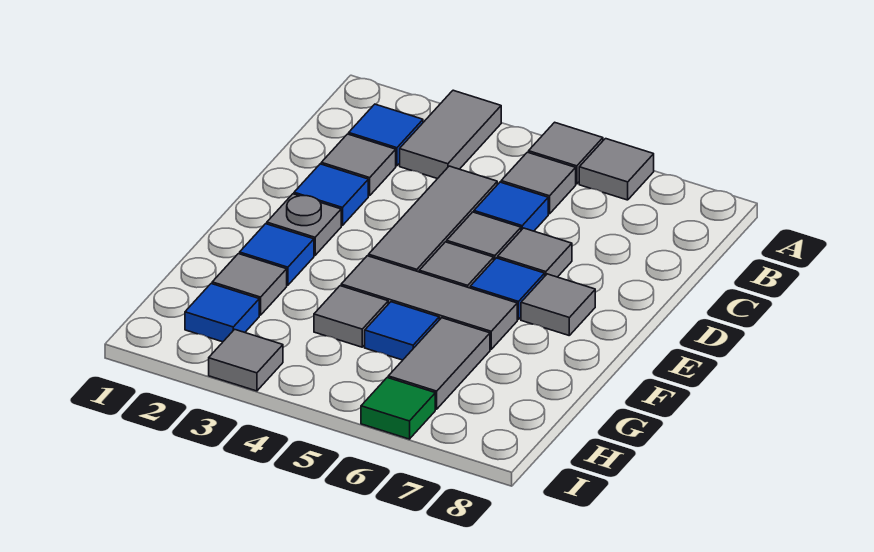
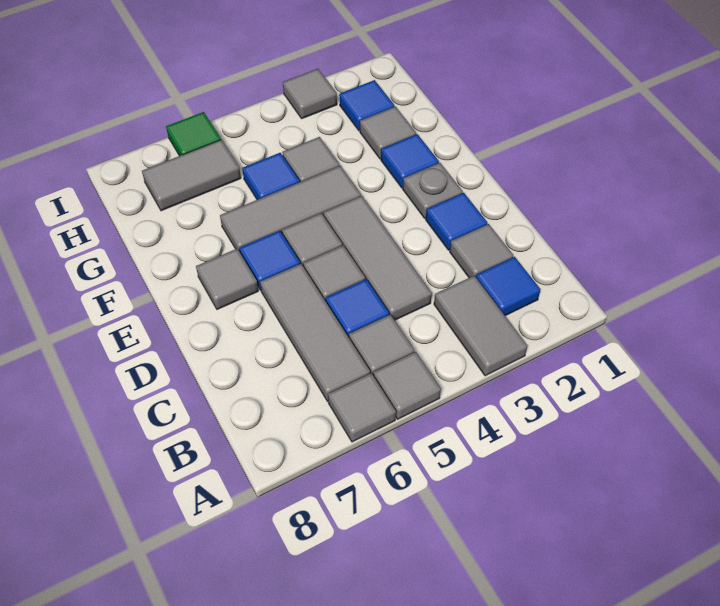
grey tile D6 level 1 -> grey tile B6:D6 level 1
grey tile G6:H6 level 1 -> grey tile H6:H7 level 1

